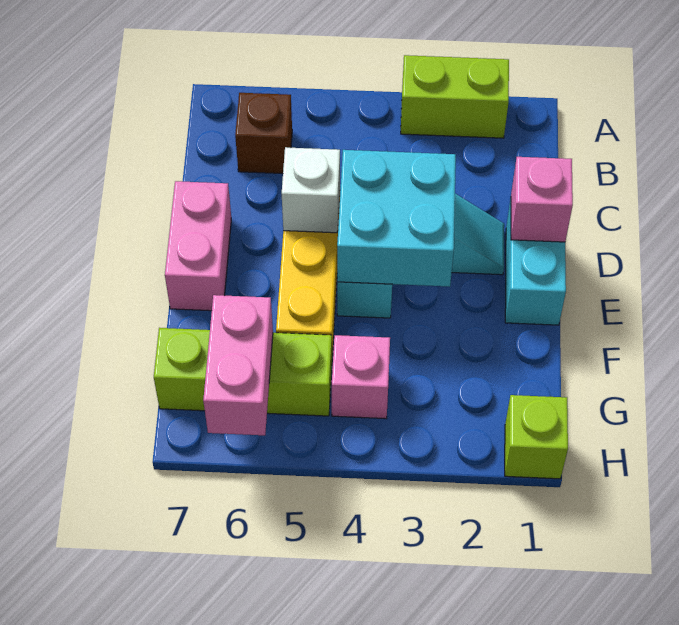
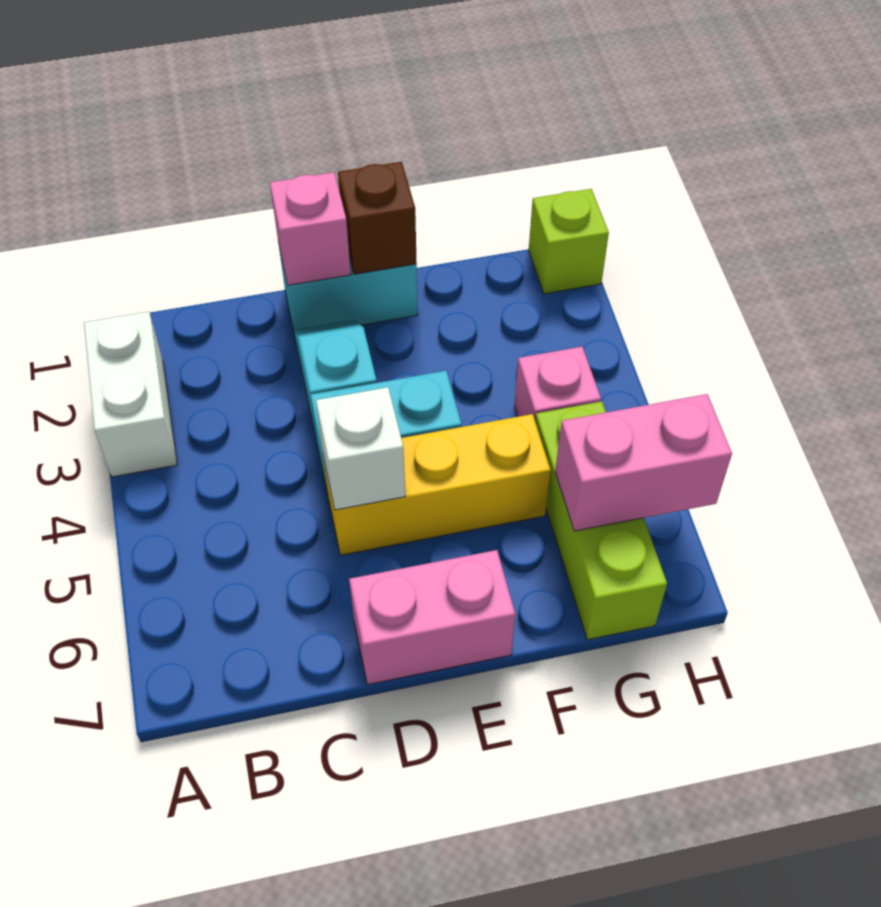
lime brick A2:A3 level 1 -> white brick A2:A3 level 1
brown brick B6 level 1 -> brown brick E1 level 2
cyan brick D3:E4 level 2 -> none

